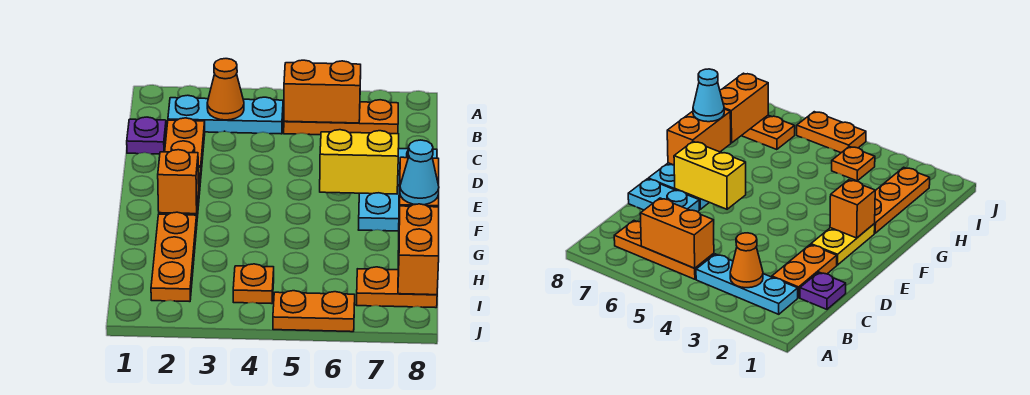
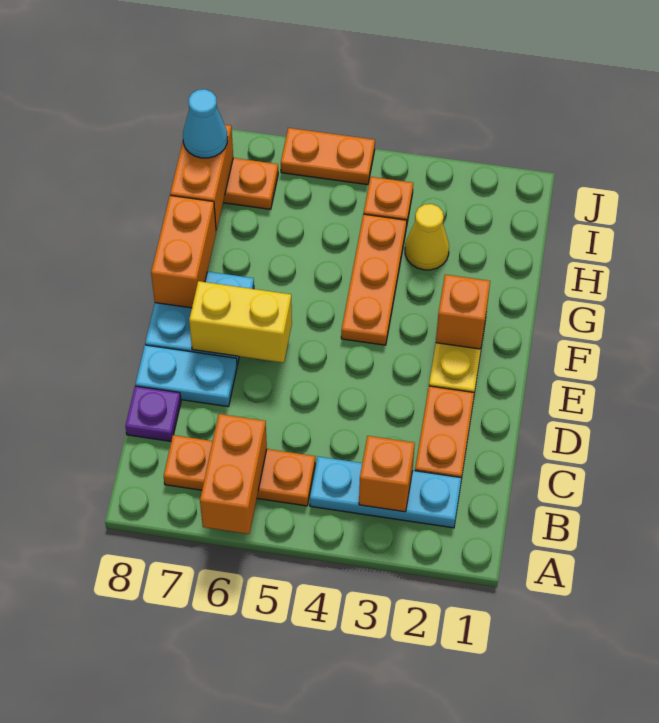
orange cone B3 level 2 -> orange brick B3 level 2
orange brick B5:B6 level 2 -> orange brick A6:B6 level 2
purple plate C1 level 1 -> purple plate C8 level 1
orange plate G2:I2 level 1 -> orange plate F4:H4 level 1
cyan cone G8 level 3 -> cyan cone I8 level 3
none -> yellow cone H3 level 1

